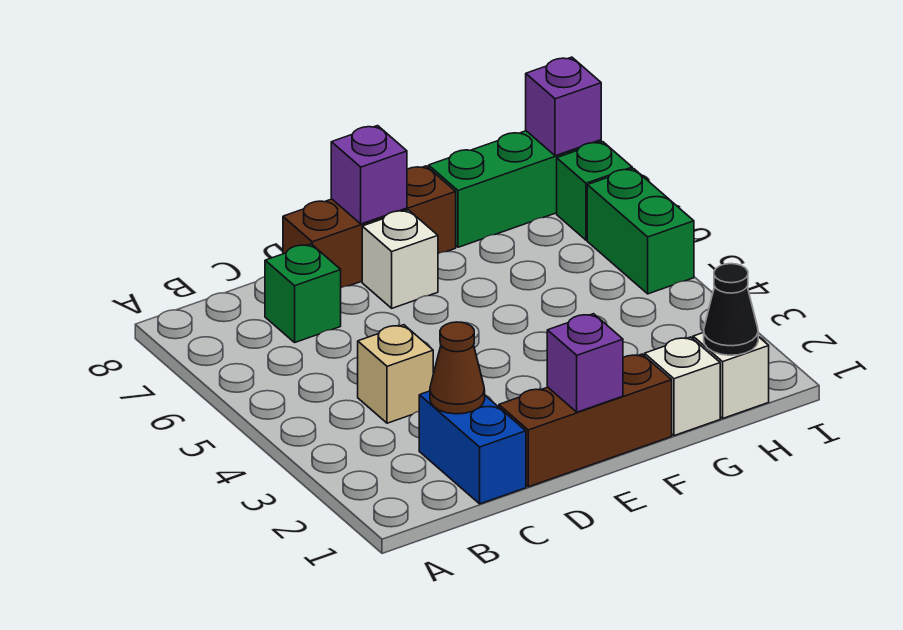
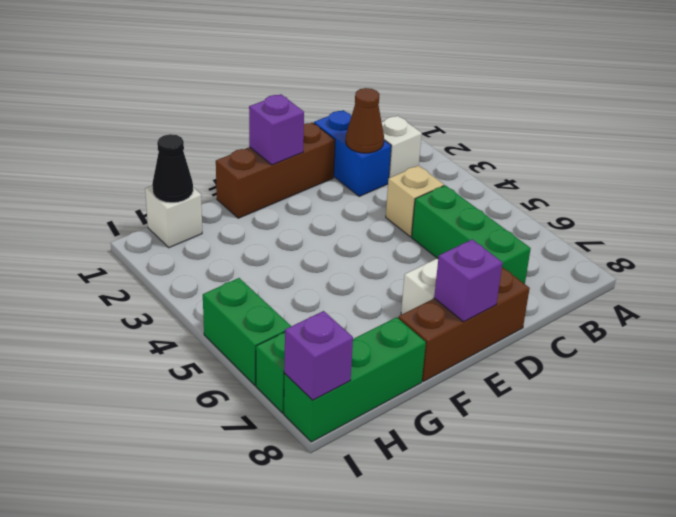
green brick C7 level 1 -> green brick C5:C7 level 1
white brick G1 level 1 -> white brick B2 level 1

